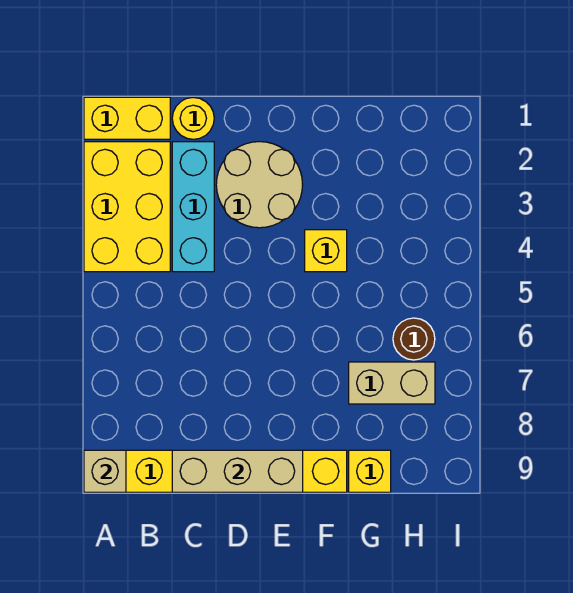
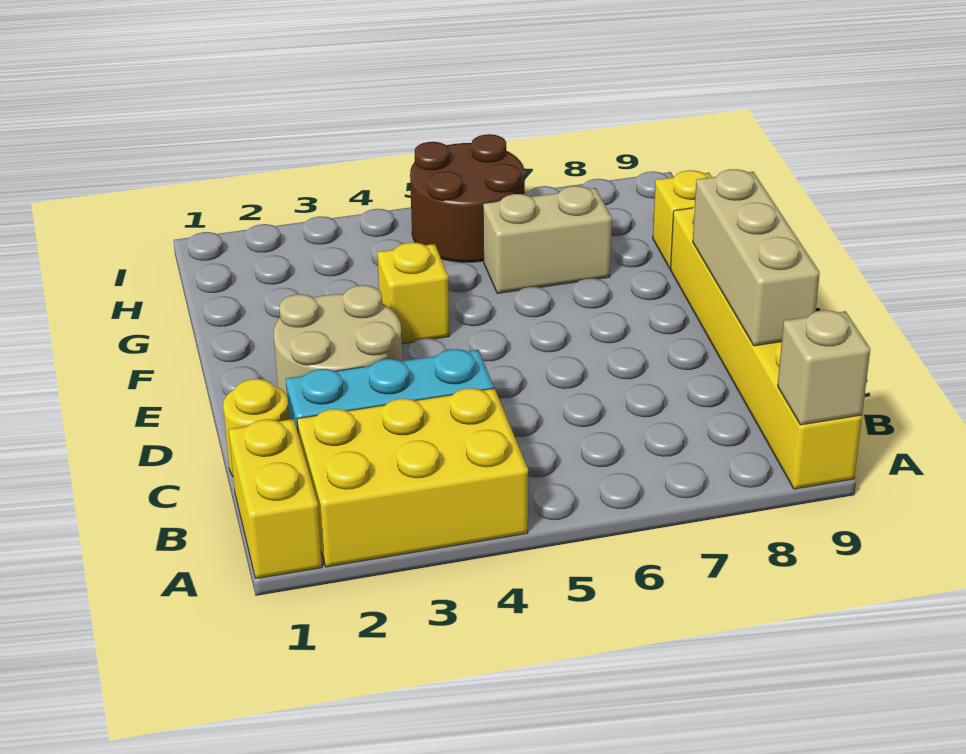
tan brick G7:H7 level 1 -> tan brick G6:G7 level 1
brown round brick H6 level 1 -> brown round brick H5:I6 level 1

